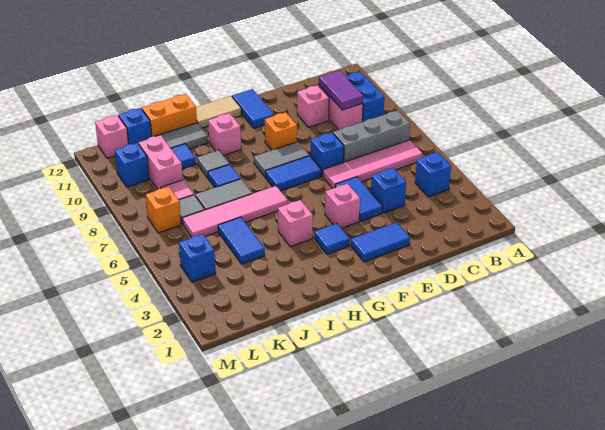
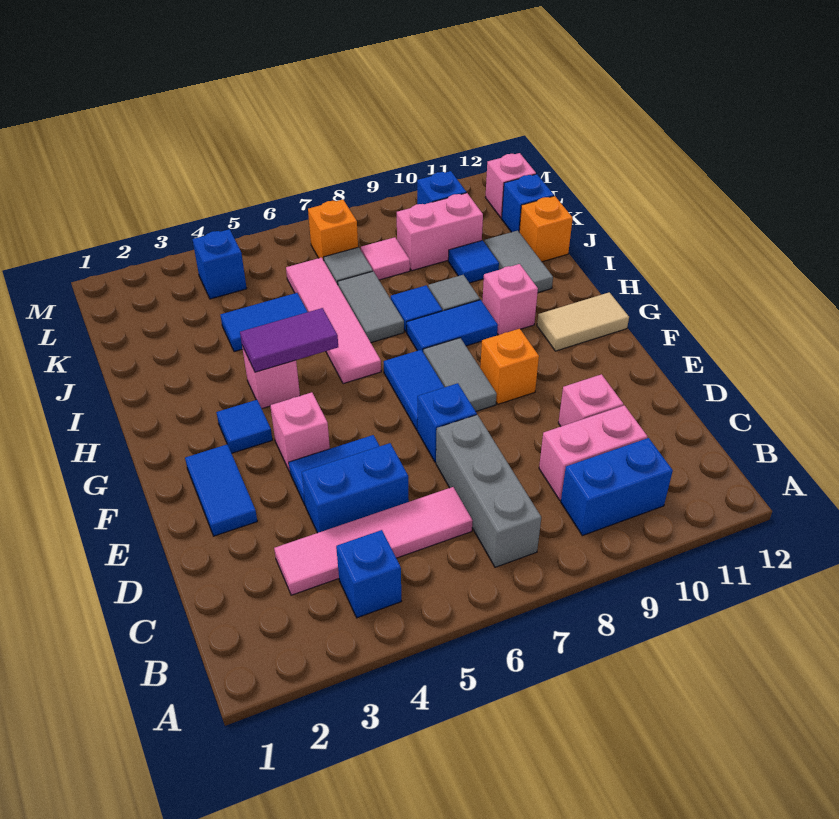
pink tile B6:E6 level 1 -> pink tile C3:C6 level 1
purple tile C9:C10 level 2 -> purple tile H4:H5 level 2
blue brick D4 level 1 -> blue brick D4:D5 level 1
blue tile F11:F12 level 1 -> blue tile H8:H9 level 1
tan tile G12:H12 level 1 -> tan tile G11:G12 level 1
orange brick I12:J12 level 1 -> orange brick J12 level 1

